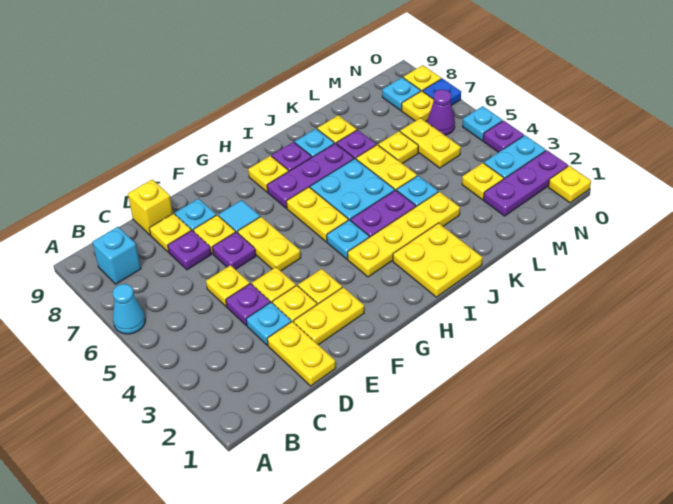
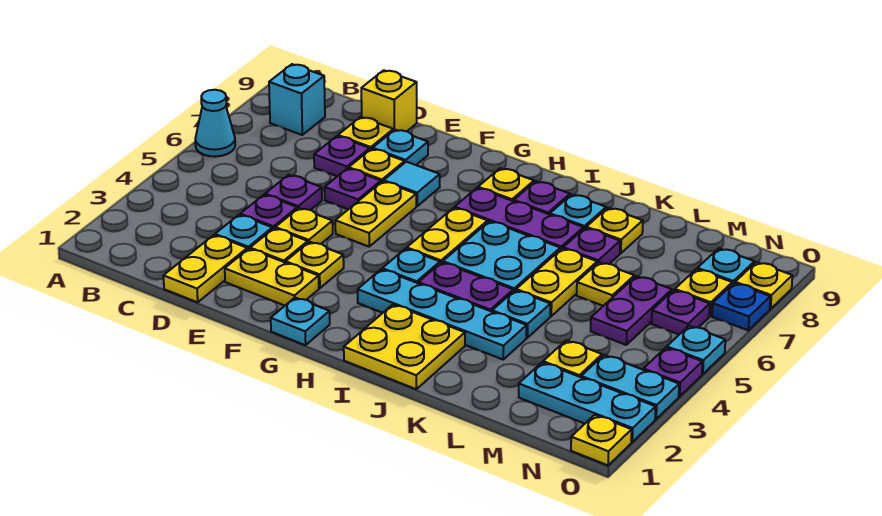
yellow plate D5 level 1 -> purple plate D5 level 1
none -> cyan plate G1 level 1
yellow plate H3:K3 level 1 -> cyan plate H3:K3 level 1
purple plate M2:O2 level 1 -> cyan plate M2:O2 level 1
yellow plate M5:M6 level 1 -> purple plate M5:M6 level 1
purple cone N6 level 1 -> purple plate N6 level 1

